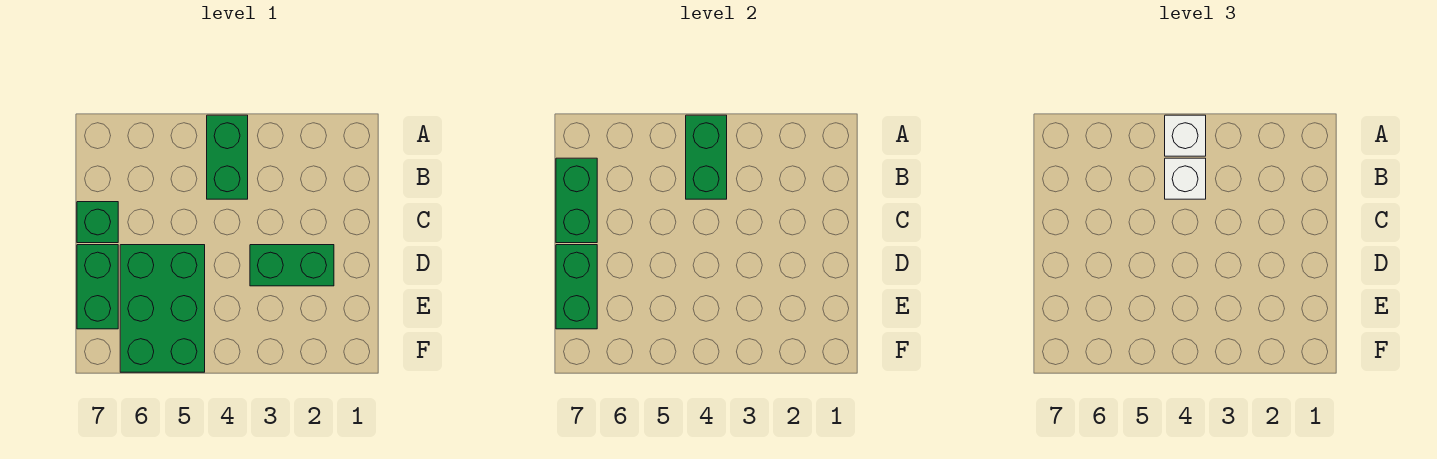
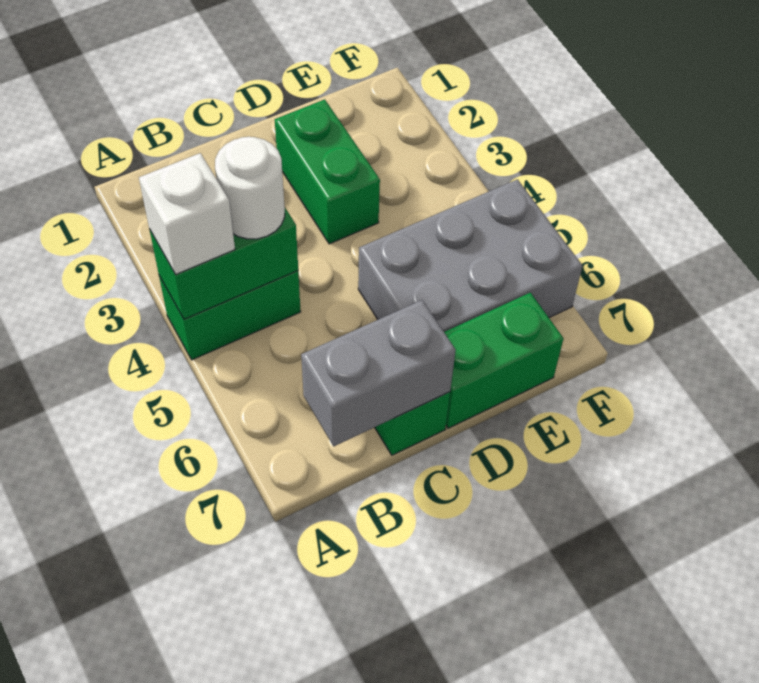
white brick B4 level 3 -> white round brick B4 level 3
green brick B7:C7 level 2 -> grey brick B7:C7 level 2
green brick D5:F6 level 1 -> grey brick D5:F6 level 1
green brick D7:E7 level 2 -> none

